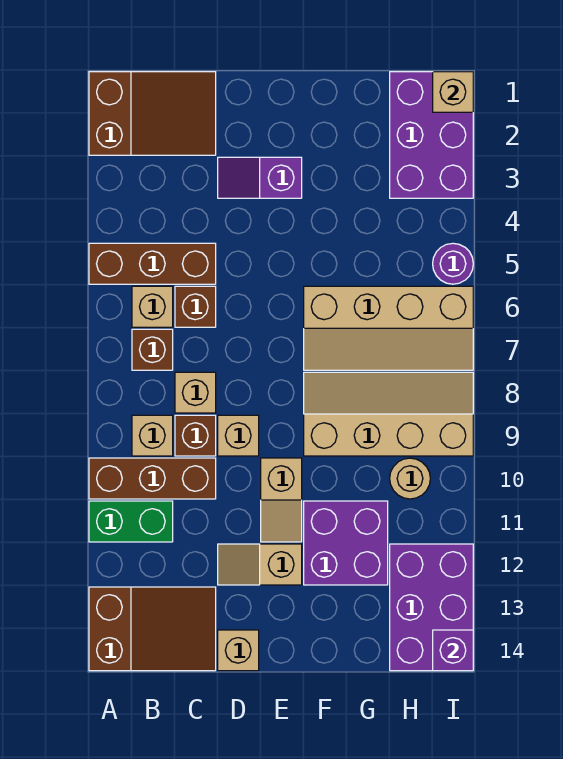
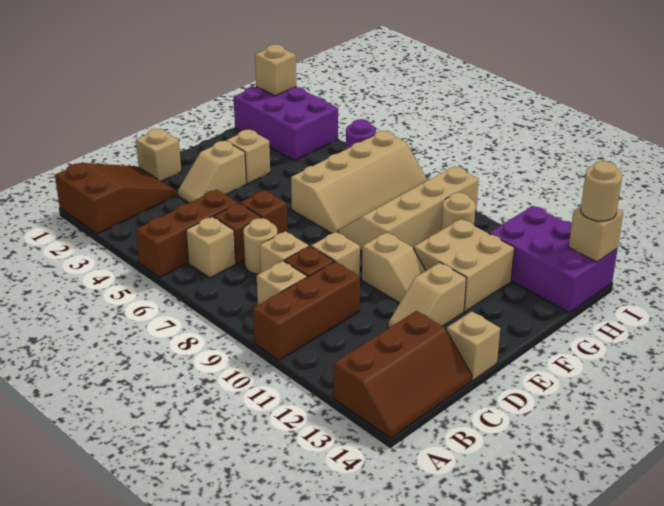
green brick A11:B11 level 1 -> none
brown slope A13:C14 level 1 top A -> brown slope A13:C14 level 1 top 13
brown brick B7 level 1 -> brown brick D6 level 1
none -> tan round brick C7 level 1
none -> tan brick D1 level 1
purple slope D3:E3 level 1 top E -> tan slope D3:E3 level 1 top E
none -> tan brick F3 level 1
purple brick F11:G12 level 1 -> tan brick F11:G12 level 1
purple brick I14 level 2 -> tan brick I14 level 2
none -> tan round brick I14 level 3

